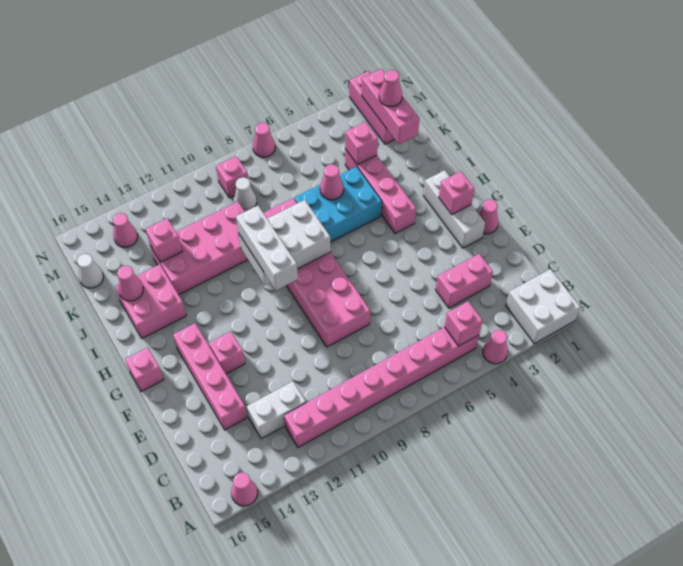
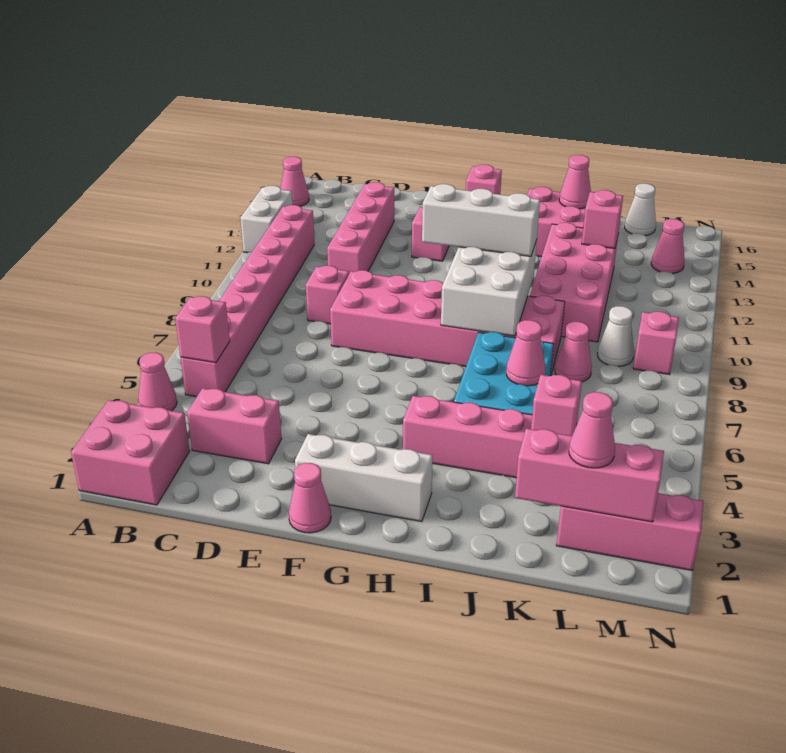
white brick A1:B2 level 1 -> pink brick A1:B2 level 1
white brick C12:C13 level 1 -> white brick A12:A13 level 1
pink brick D3:D4 level 1 -> pink brick C3:D3 level 1
pink brick D14:G14 level 1 -> pink brick D11:D14 level 1
pink brick G2 level 2 -> pink brick D9 level 1
pink cone N7 level 1 -> pink cone K8 level 1

